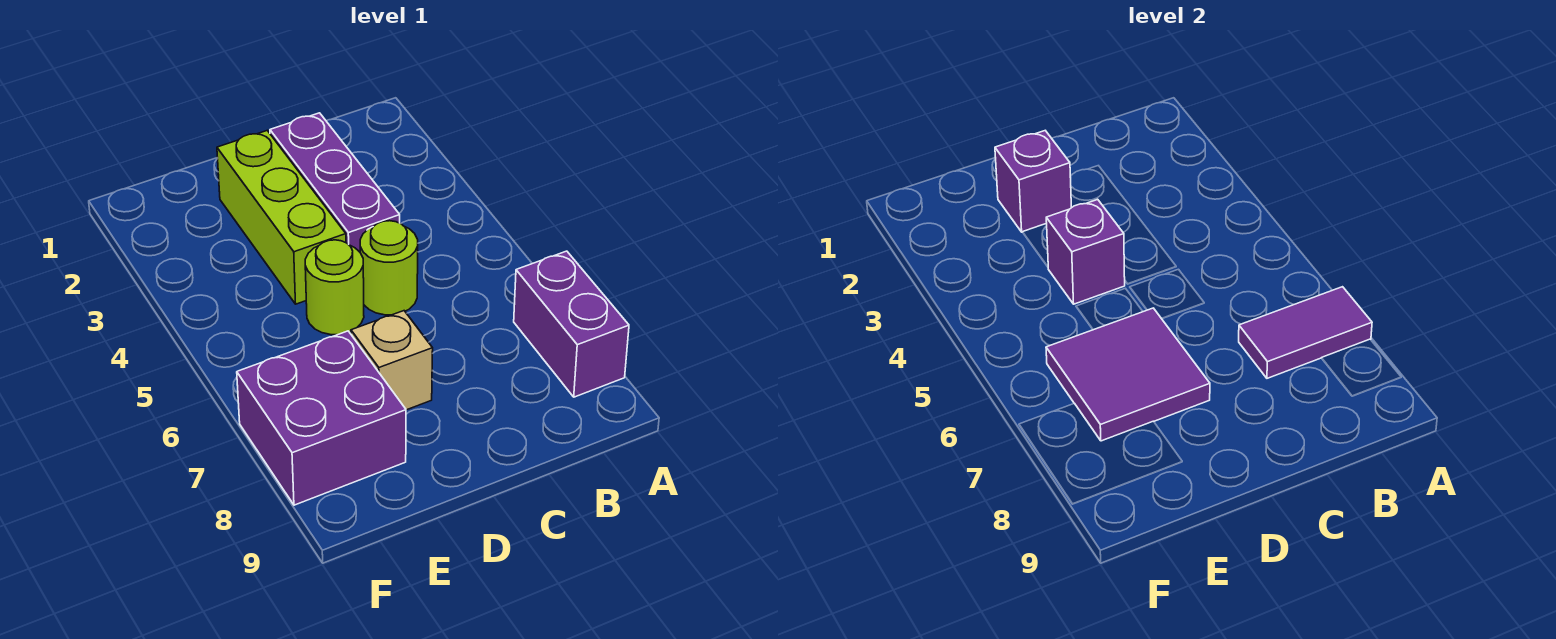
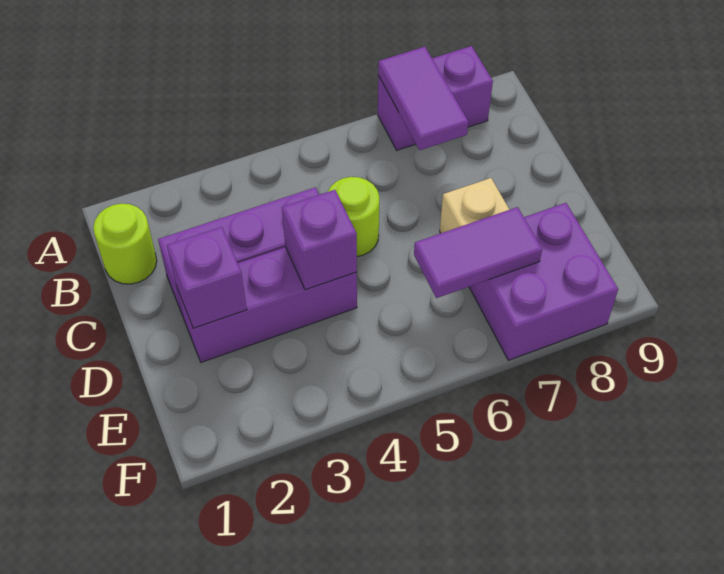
lime brick D2:D4 level 1 -> purple brick D2:D4 level 1
lime round brick D5 level 1 -> lime round brick B1 level 1
purple tile D6:E7 level 2 -> purple tile E6:E7 level 2

